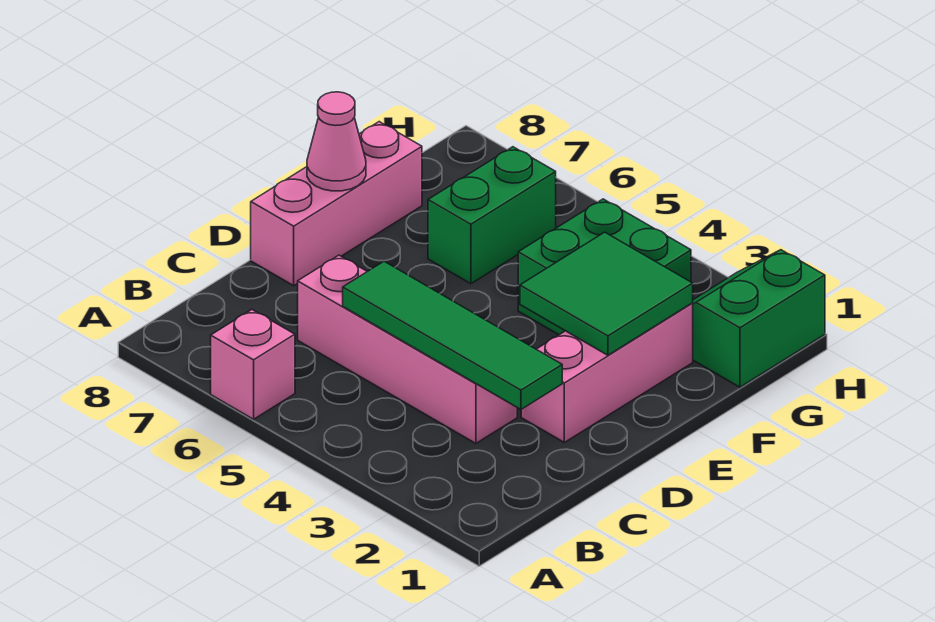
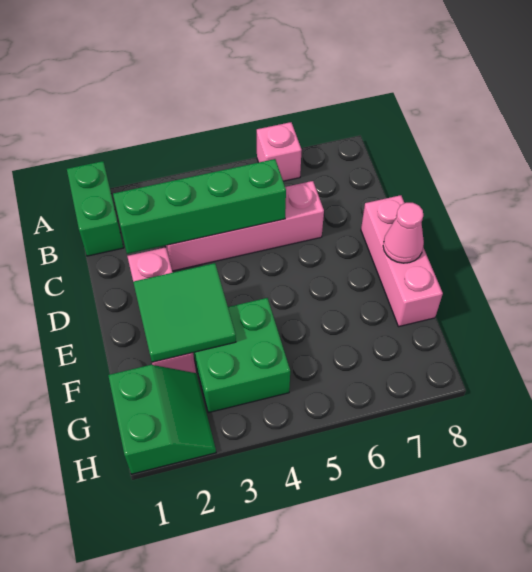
green tile C2:C5 level 2 -> green brick C2:C5 level 2
green brick F6:G6 level 1 -> green brick A1:B1 level 1

